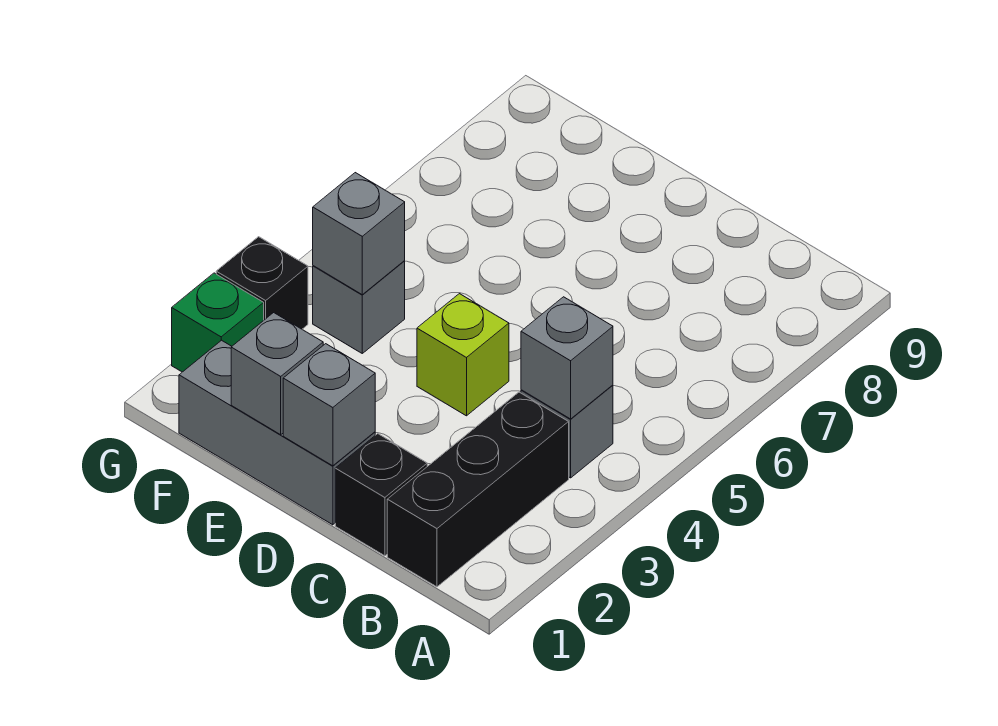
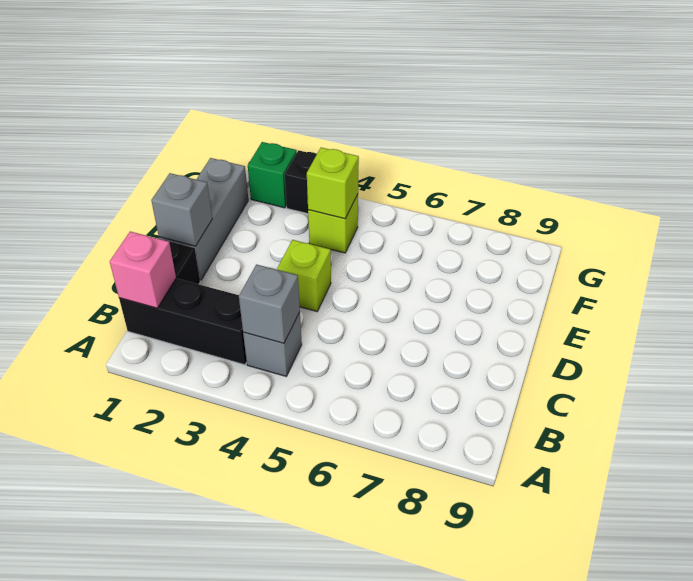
none -> pink brick B1 level 2
grey brick E1 level 2 -> none
grey brick F4 level 1 -> lime brick F4 level 1
grey brick F4 level 2 -> lime brick F4 level 2

